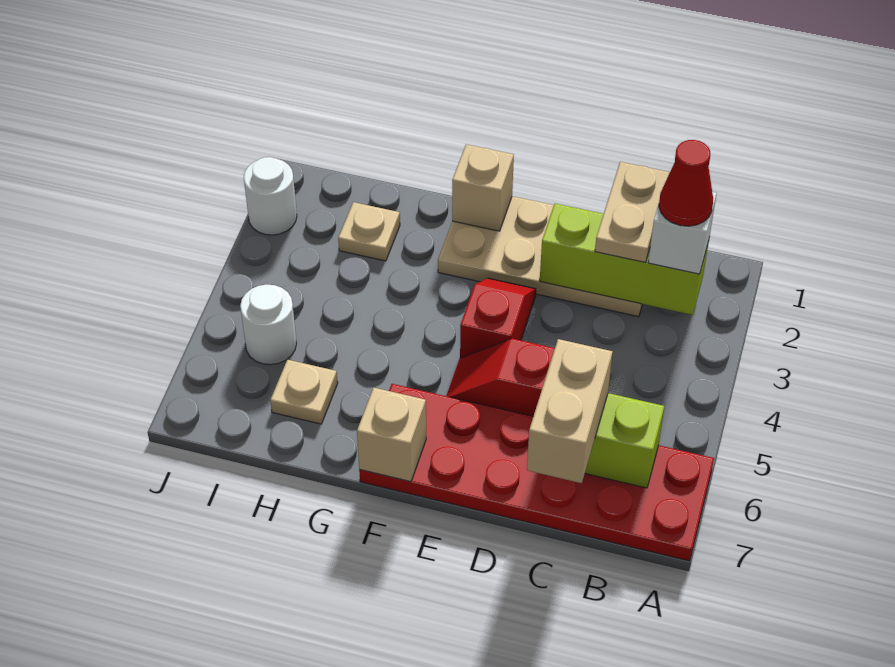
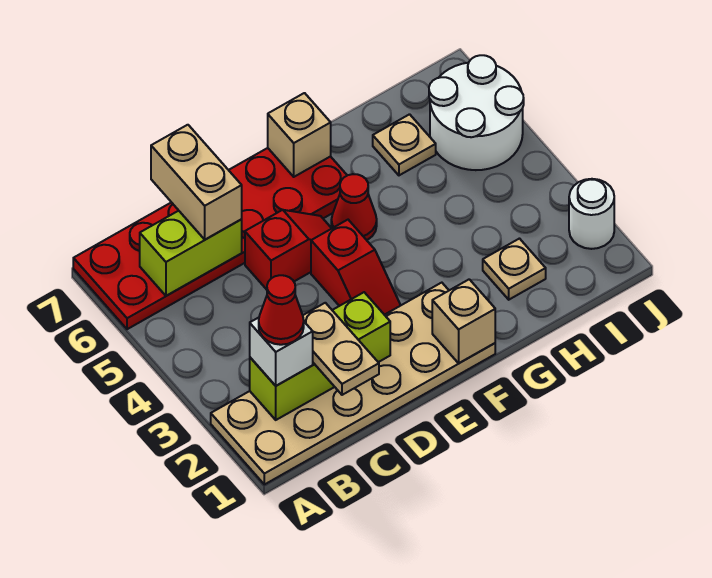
tan plate C1:F2 level 1 -> tan plate A1:F2 level 1
none -> red cone F5 level 1
white round brick I5 level 1 -> white round brick I5:J6 level 1

